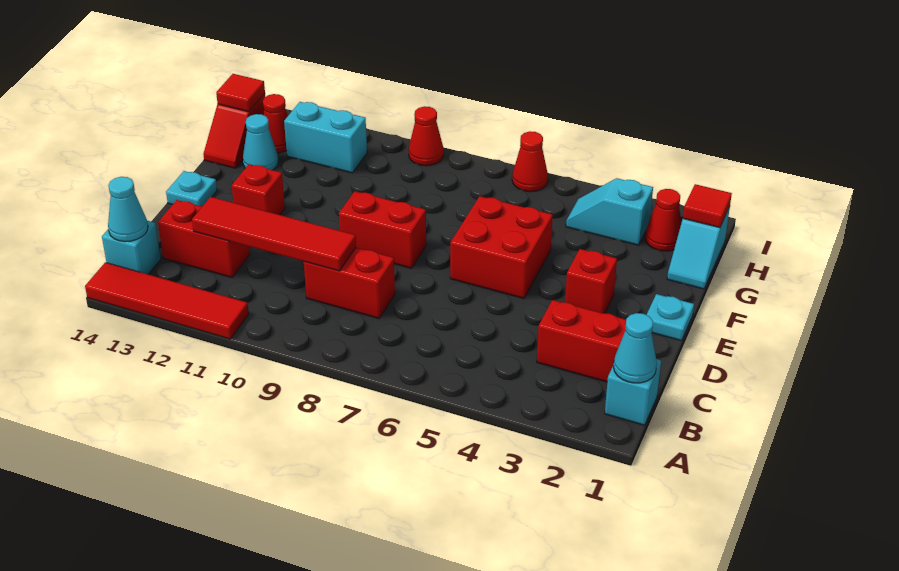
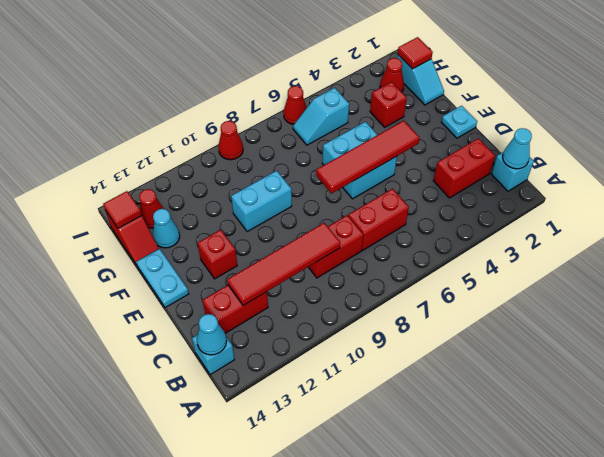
red tile A11:A14 level 1 -> red tile E4:E7 level 2
red brick E3 level 1 -> red brick G3 level 1
red brick E5:F6 level 1 -> cyan brick E5:F6 level 1
red brick E8:E9 level 1 -> red brick C6:C7 level 1
cyan plate E14 level 1 -> cyan plate E14:F14 level 1
cyan slope H3:H4 level 1 top 3 -> cyan slope H5:H6 level 1 top 5
cyan brick H11:H12 level 1 -> cyan brick F9:F10 level 1

